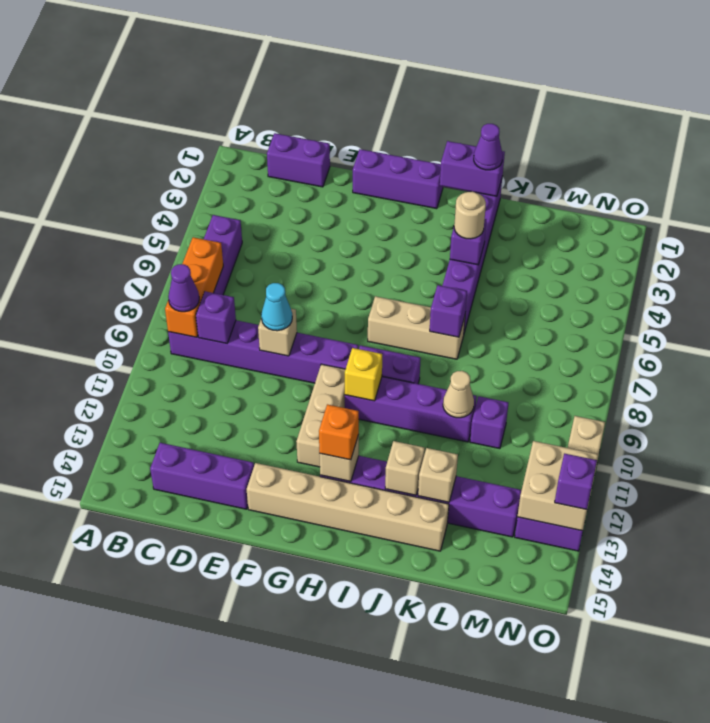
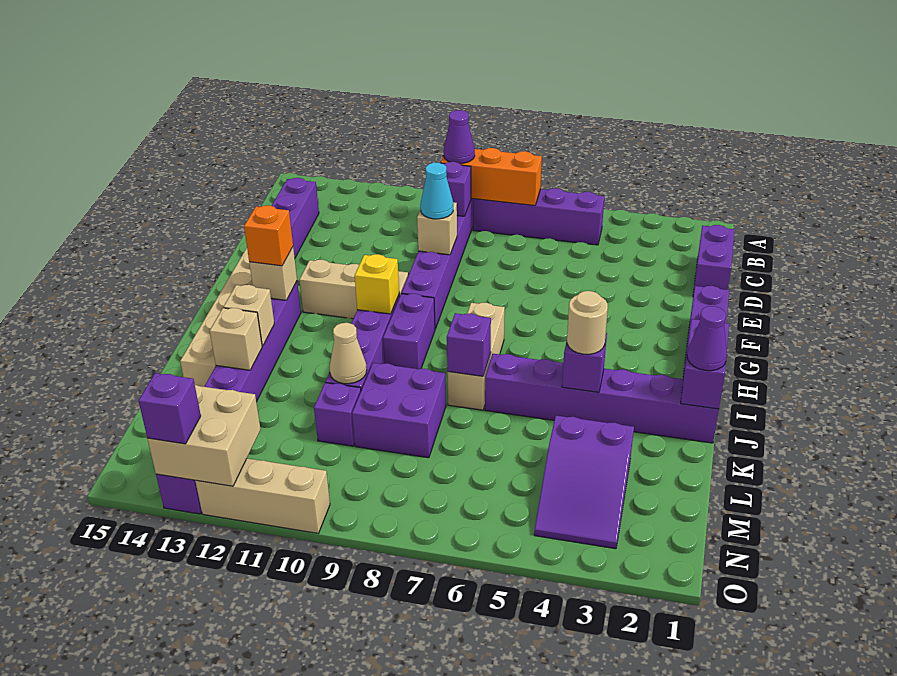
none -> purple brick K8:L9 level 1
none -> purple slope L3:N4 level 1 top L

